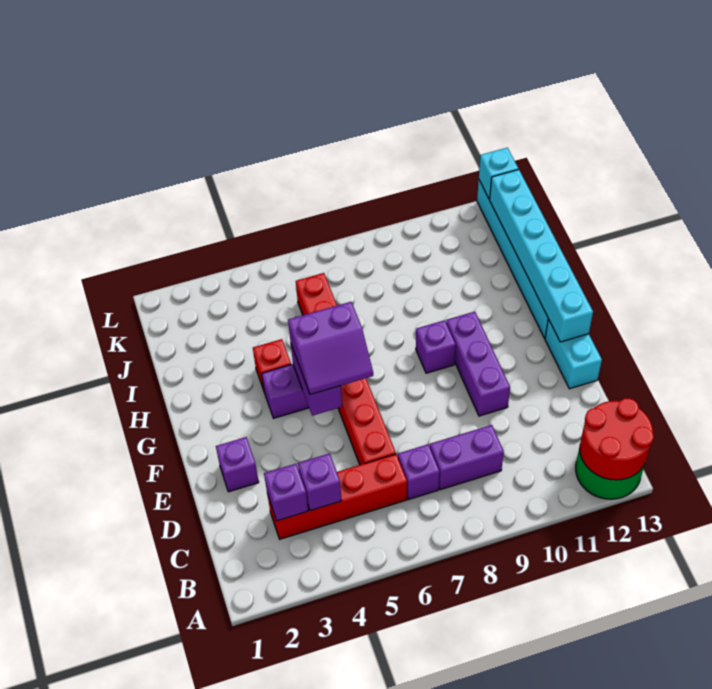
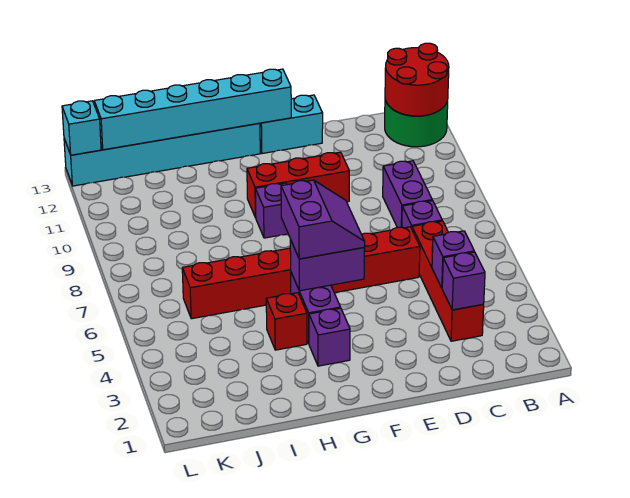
purple brick E2 level 1 -> purple brick G3 level 1
purple brick E10:G10 level 1 -> red brick E10:G10 level 1

